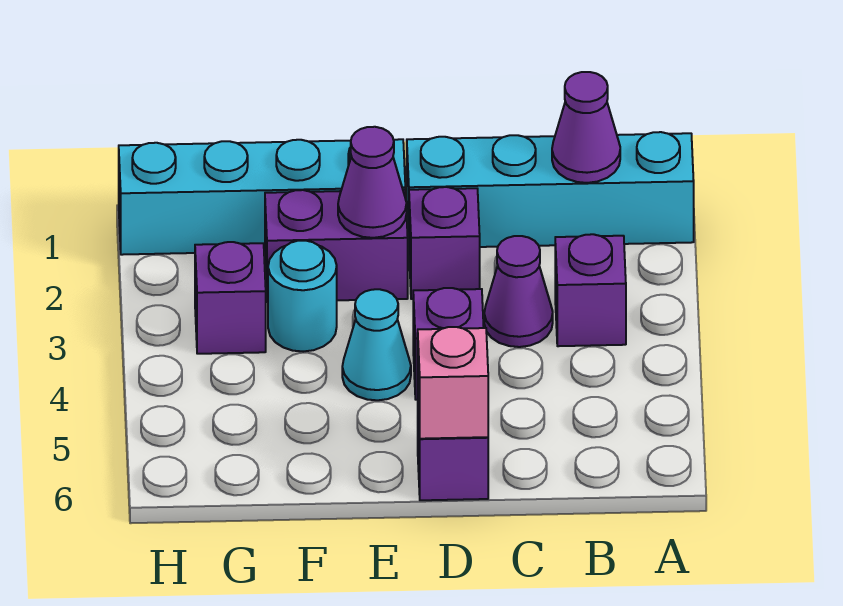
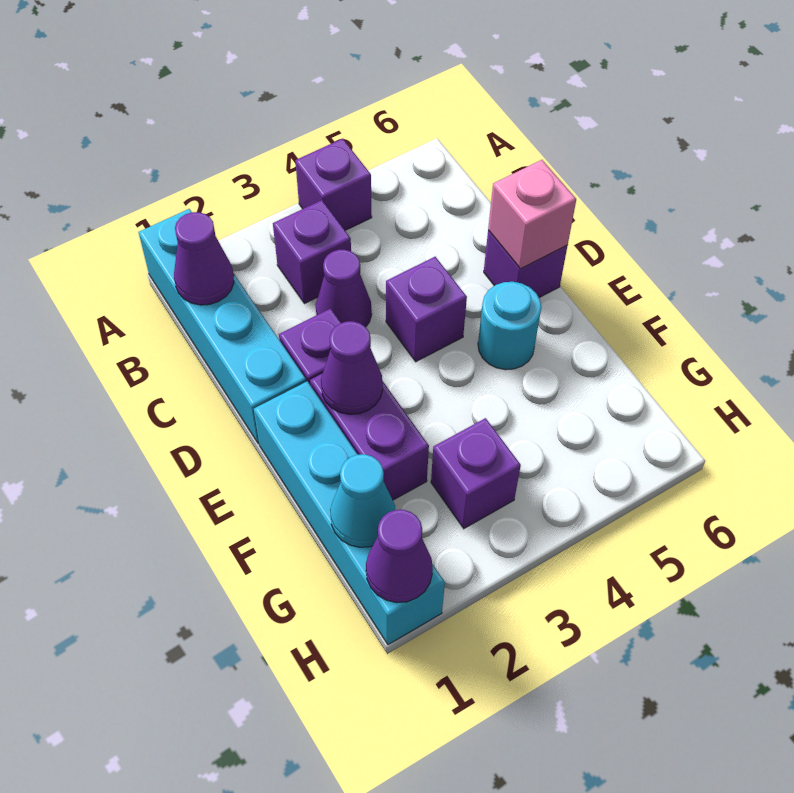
none -> purple brick A4 level 1
cyan cone E4 level 1 -> cyan cone G1 level 2
cyan round brick F3 level 1 -> cyan round brick E5 level 1
none -> purple cone H1 level 2

